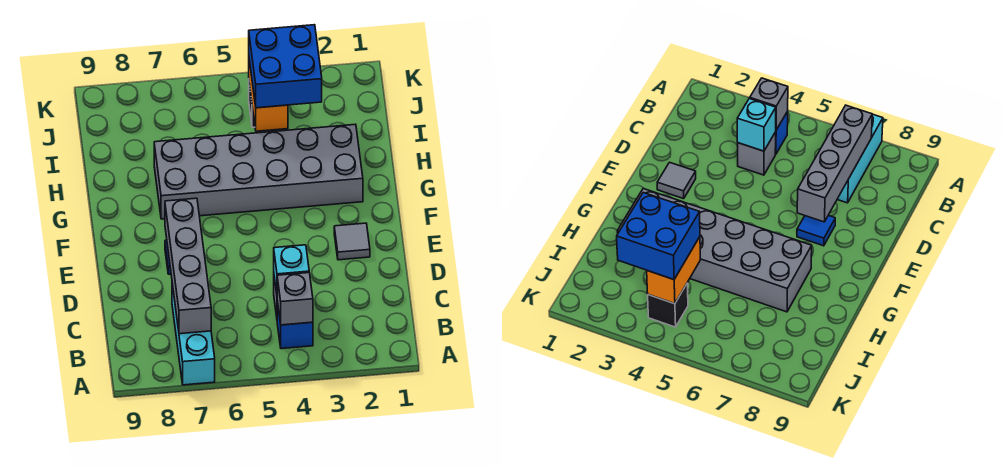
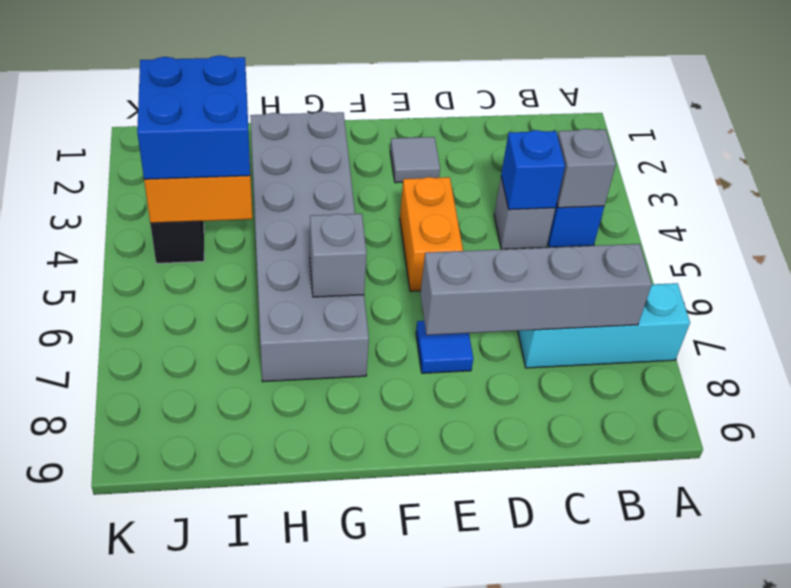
cyan brick C4 level 2 -> blue brick C4 level 2
none -> orange brick E4:E5 level 1
none -> grey brick G6 level 2

